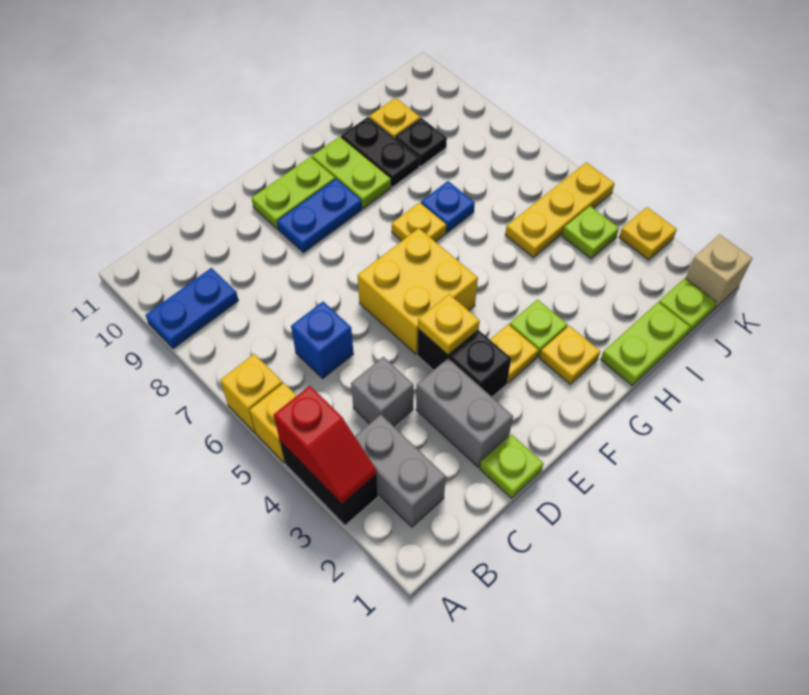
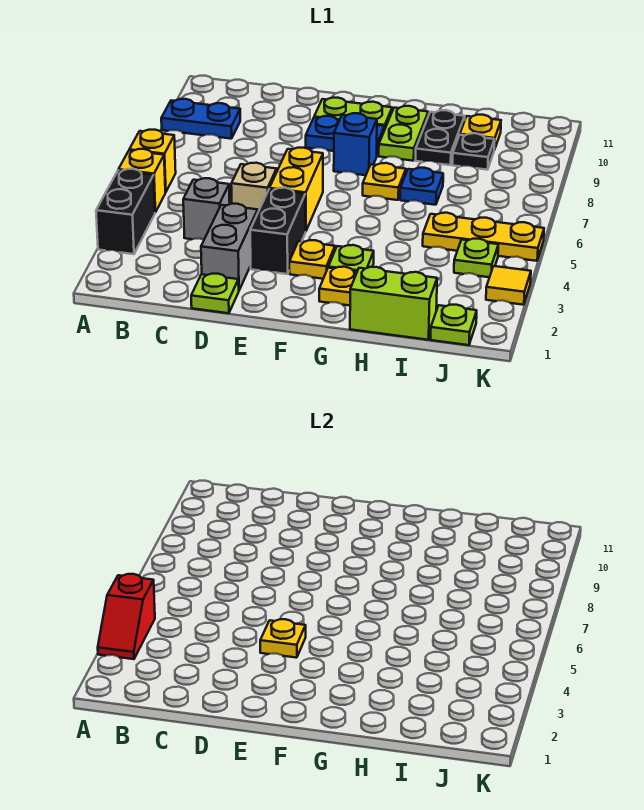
grey brick B2:B3 level 1 -> none
blue brick C6 level 1 -> blue brick F8 level 1
yellow brick E5:F6 level 1 -> yellow brick E5:E6 level 1
lime plate H1:I1 level 1 -> lime brick H1:I1 level 1
tan brick K1 level 1 -> tan brick D5 level 1
yellow plate K3 level 1 -> yellow tile K3 level 1

